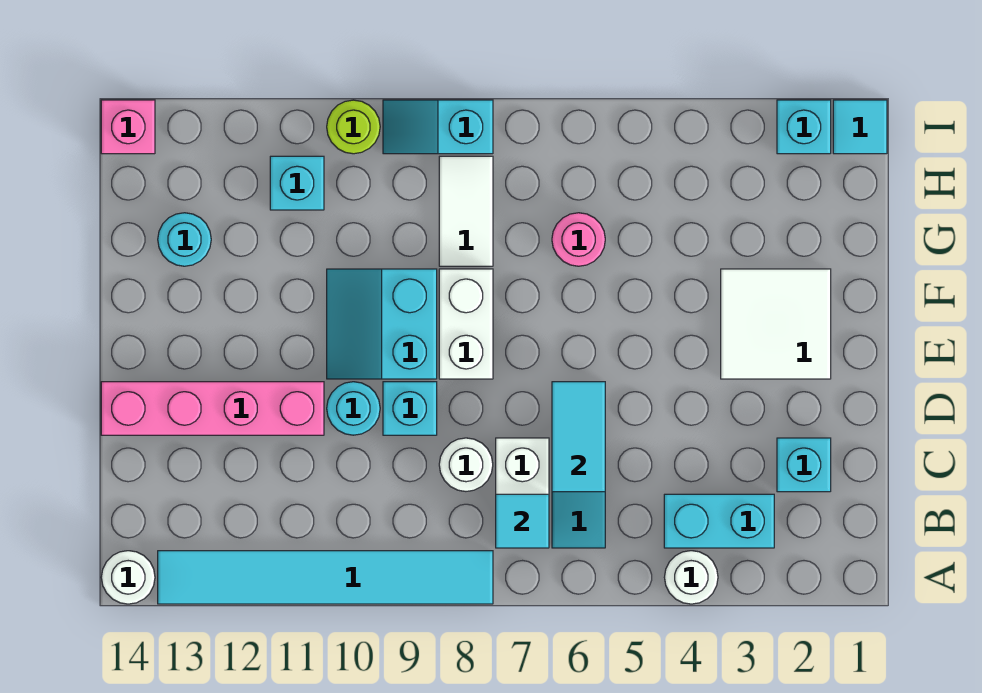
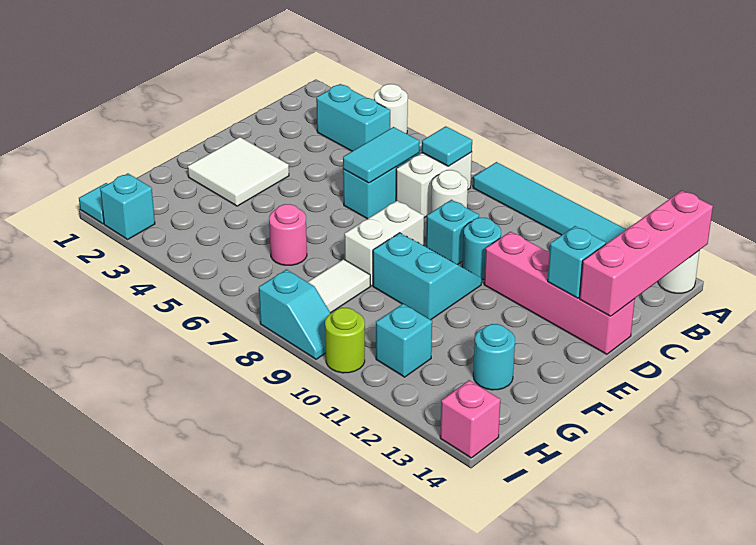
none -> pink brick A14:D14 level 2
cyan brick C2 level 1 -> cyan brick D13 level 2
cyan slope E9:F10 level 1 top 9 -> cyan slope E9:F10 level 1 top F

